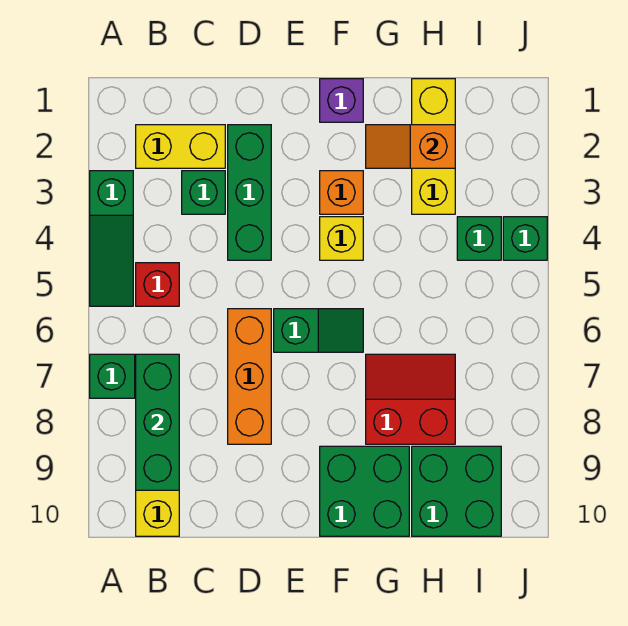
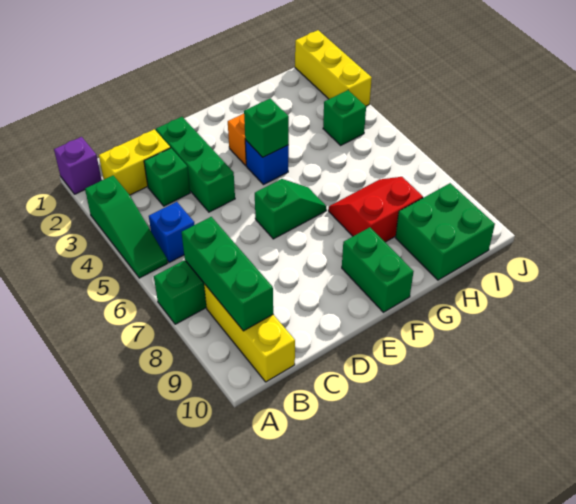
red brick B5 level 1 -> blue brick B5 level 1
orange brick D6:D8 level 1 -> none
purple brick F1 level 1 -> purple brick A1 level 1
yellow brick F4 level 1 -> blue brick F4 level 1
green brick F9:G10 level 1 -> green brick F9:F10 level 1
orange slope G2:H2 level 2 top H -> none
yellow brick H1:H3 level 1 -> yellow brick J1:J3 level 1
green brick J4 level 1 -> green brick F4 level 2

